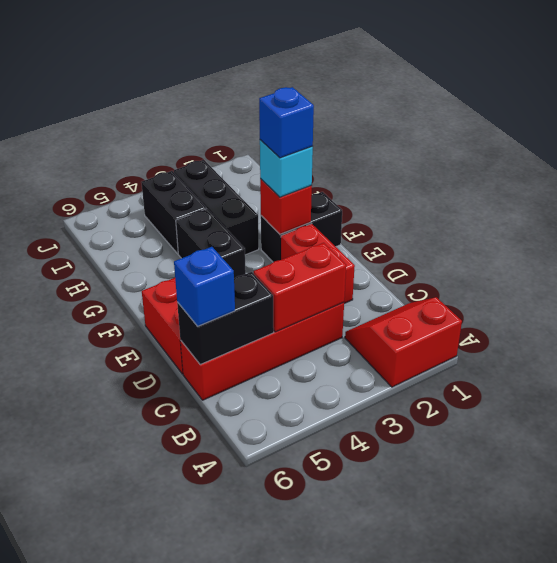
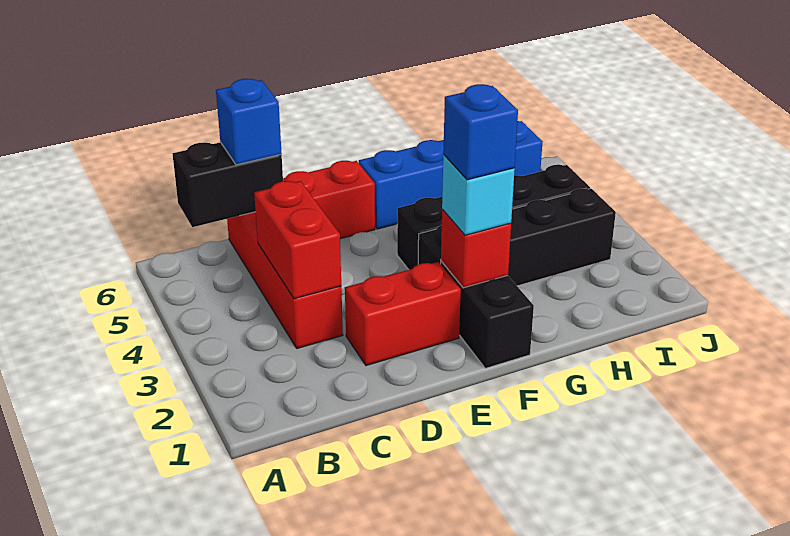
red slope A1:B2 level 1 top A -> none
black brick C5:C6 level 2 -> black brick B6:C6 level 2
none -> blue brick F6:I6 level 1
black brick G3:I3 level 1 -> black brick F3:I3 level 1

